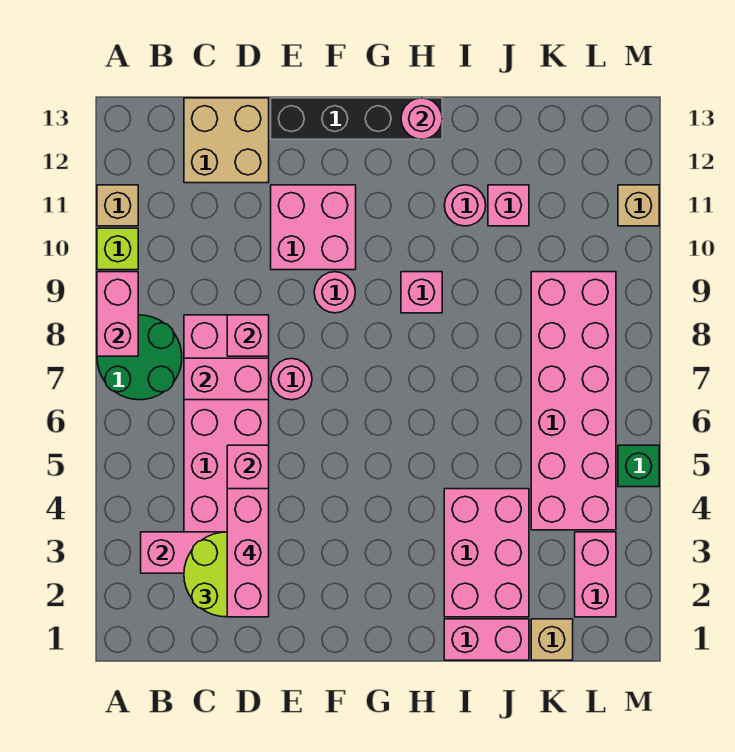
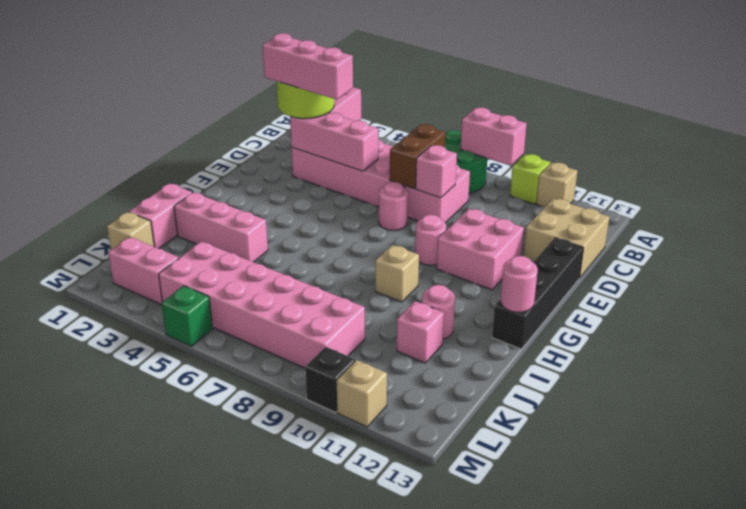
pink brick C7:D7 level 2 -> brown brick C7:D7 level 2
pink brick H9 level 1 -> tan brick H9 level 1
pink brick I2:J4 level 1 -> pink brick I2:I4 level 1
none -> black brick M10 level 1

